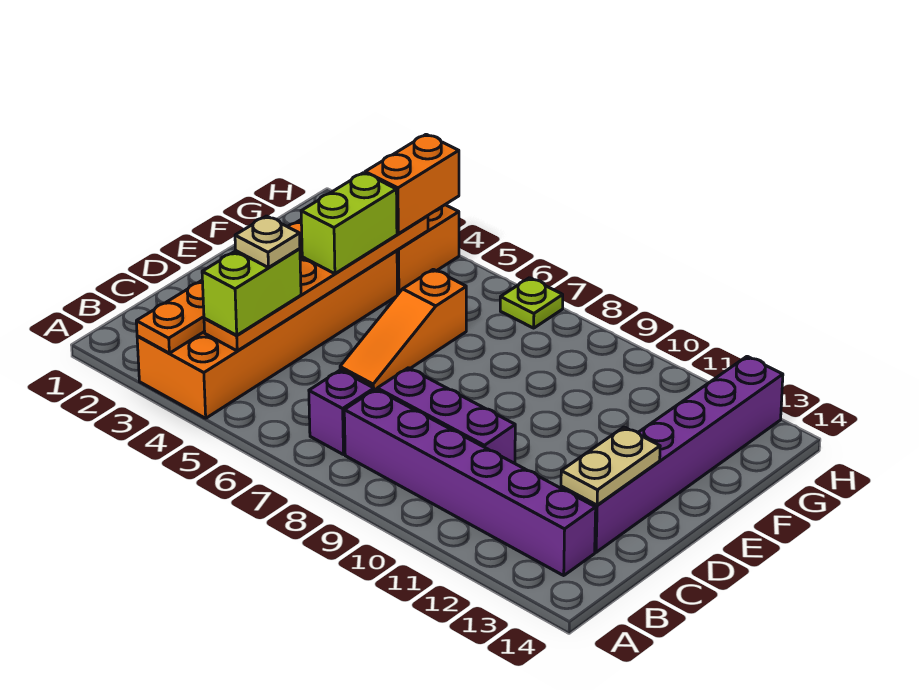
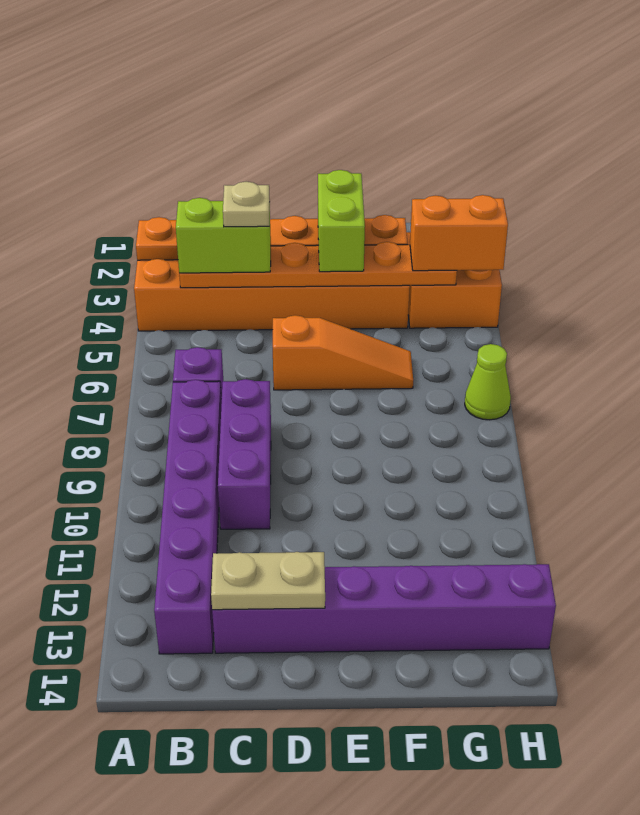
orange slope D6:F6 level 1 top F -> orange slope D6:F6 level 1 top D
lime brick E4:F4 level 3 -> lime brick E3:E4 level 3
lime plate H7 level 1 -> lime cone H7 level 1

